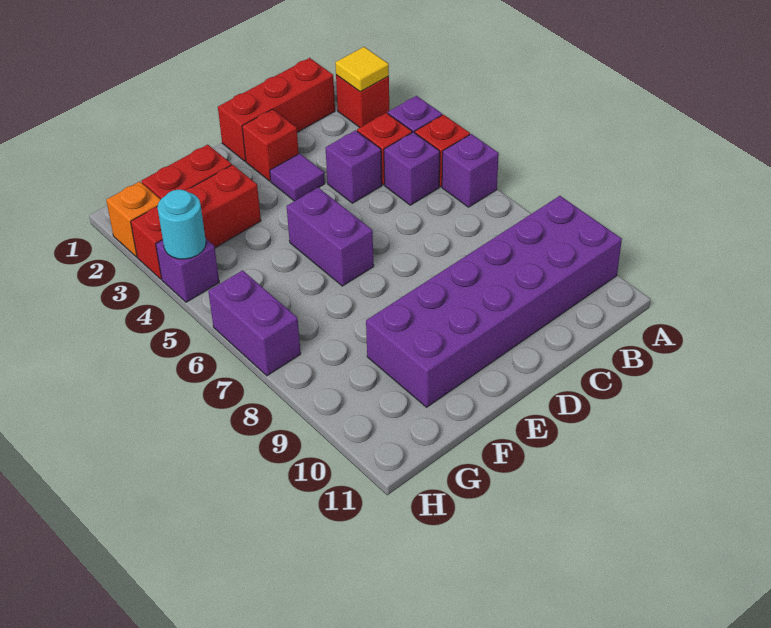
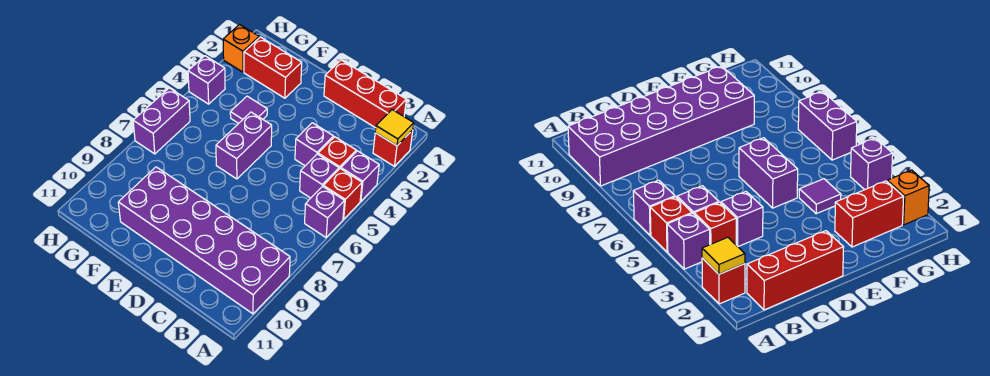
red brick D2 level 1 -> none
purple tile D3 level 1 -> purple tile F4 level 1
red brick F3:H3 level 1 -> none
cyan round brick H4 level 2 -> none

